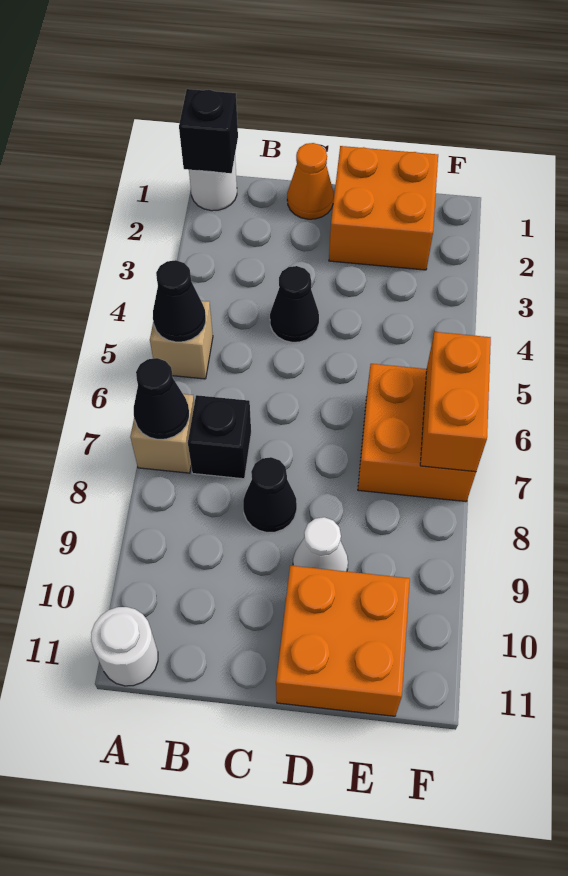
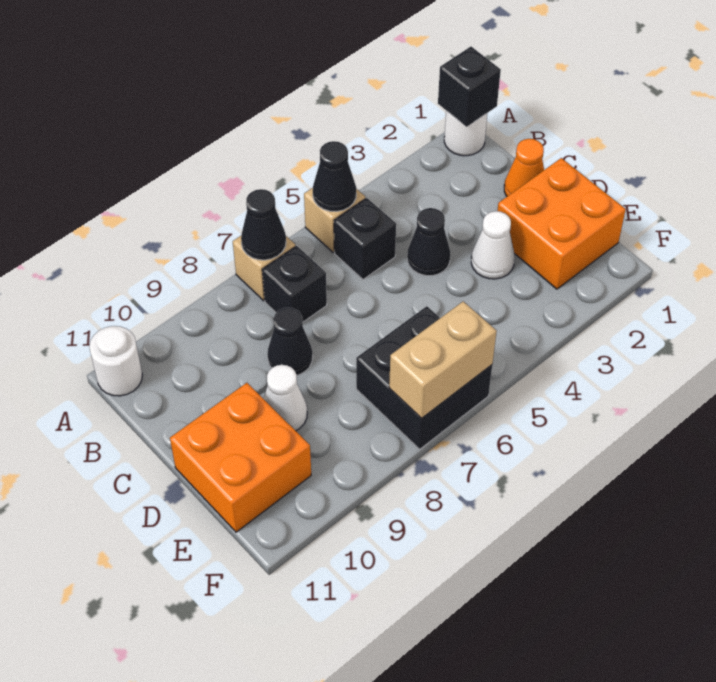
none -> black brick B5 level 1
none -> white cone D3 level 1
orange brick E6:F7 level 1 -> black brick E6:F7 level 1
orange brick F6:F7 level 2 -> tan brick F6:F7 level 2

